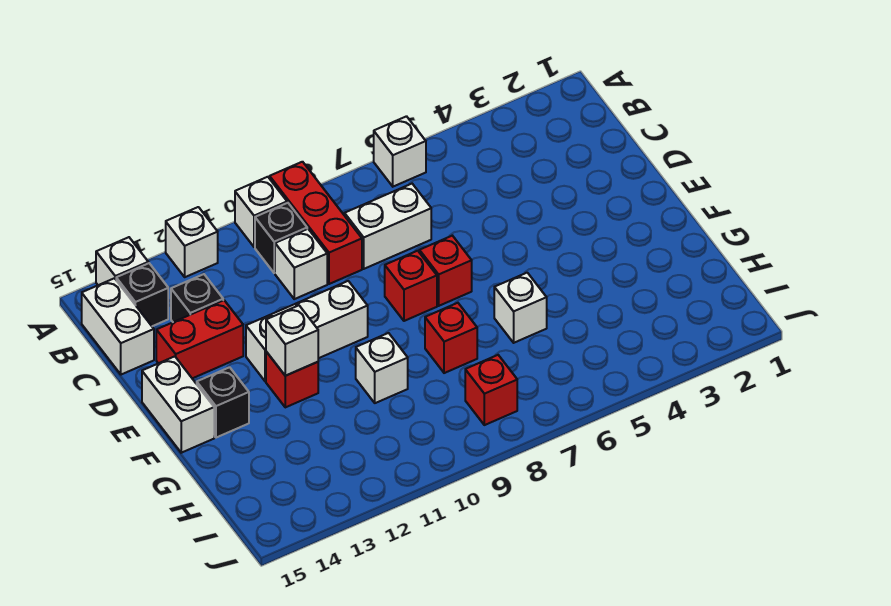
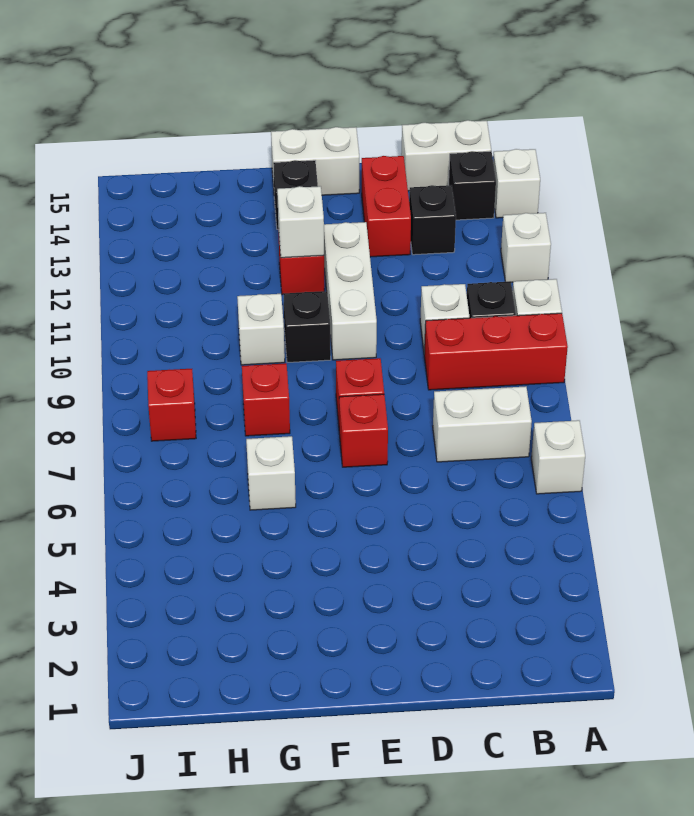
white brick C7:C8 level 1 -> white brick B7:C7 level 1
none -> black brick F10 level 1

